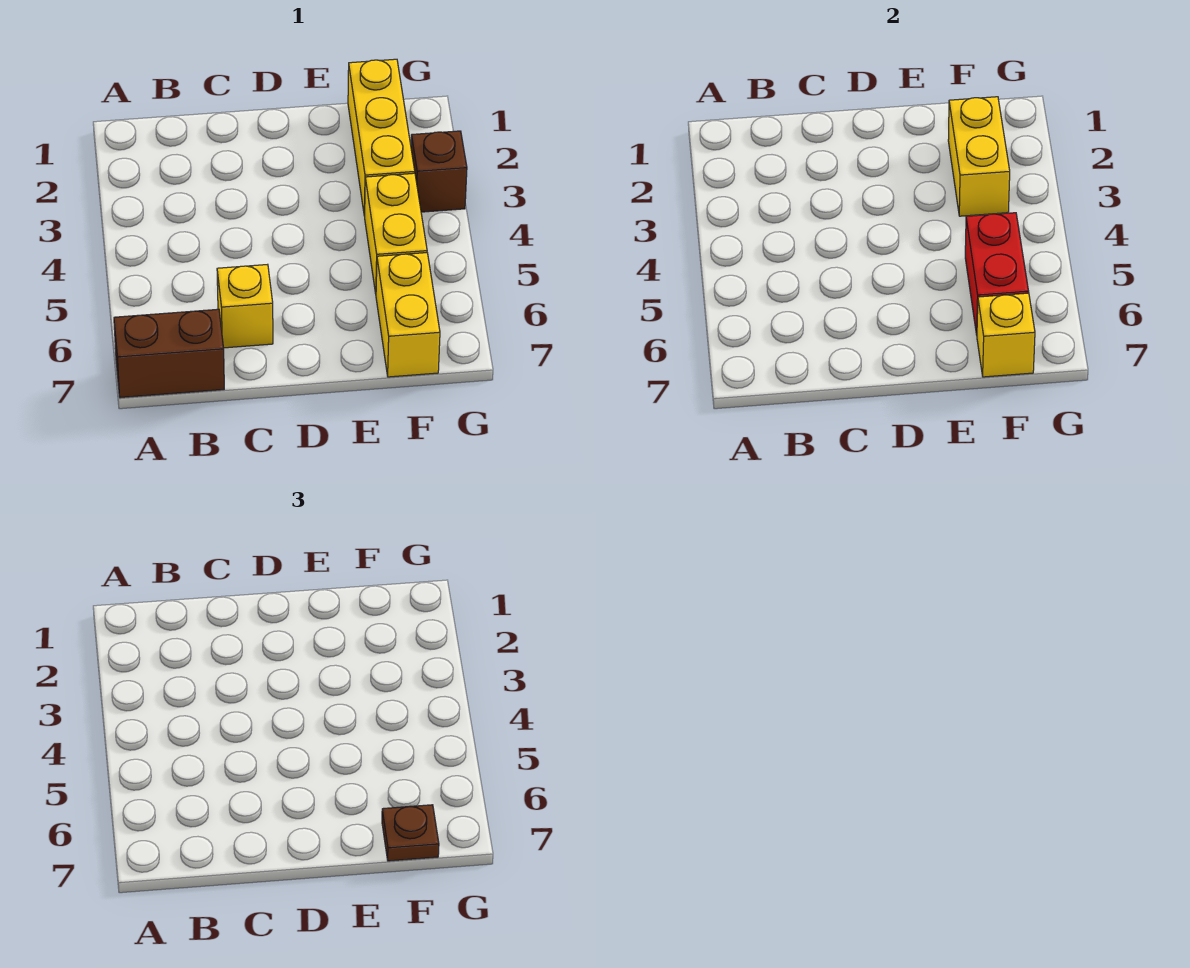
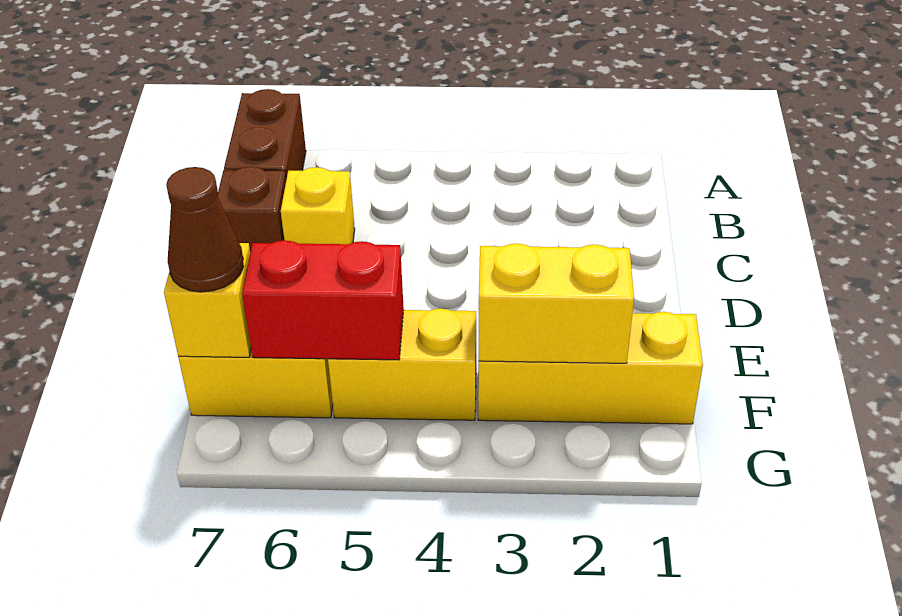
brown plate F7 level 3 -> brown cone F7 level 3
brown brick G3 level 1 -> brown brick C7 level 1

